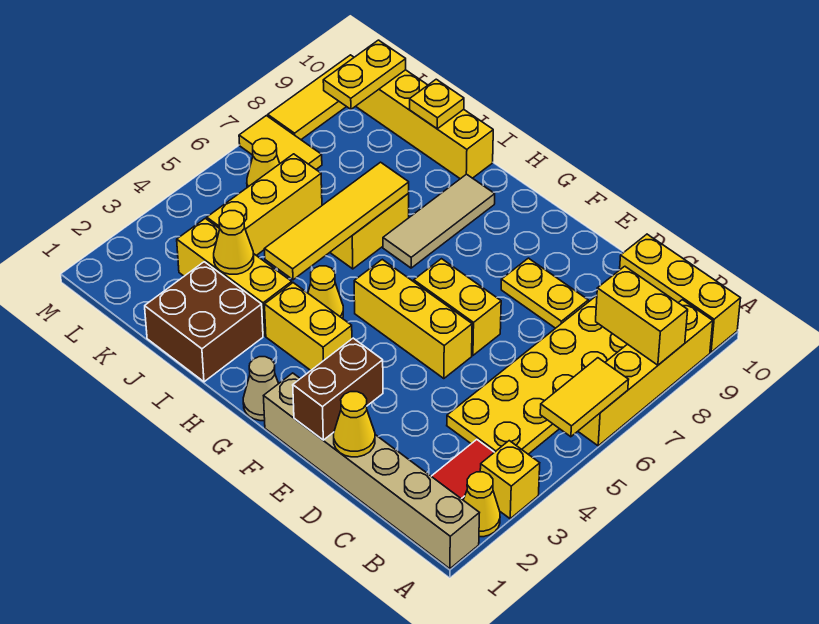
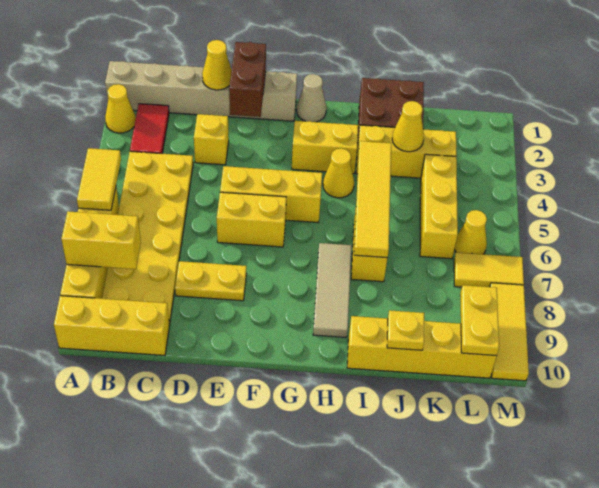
yellow brick A3 level 1 -> yellow brick D3 level 1

